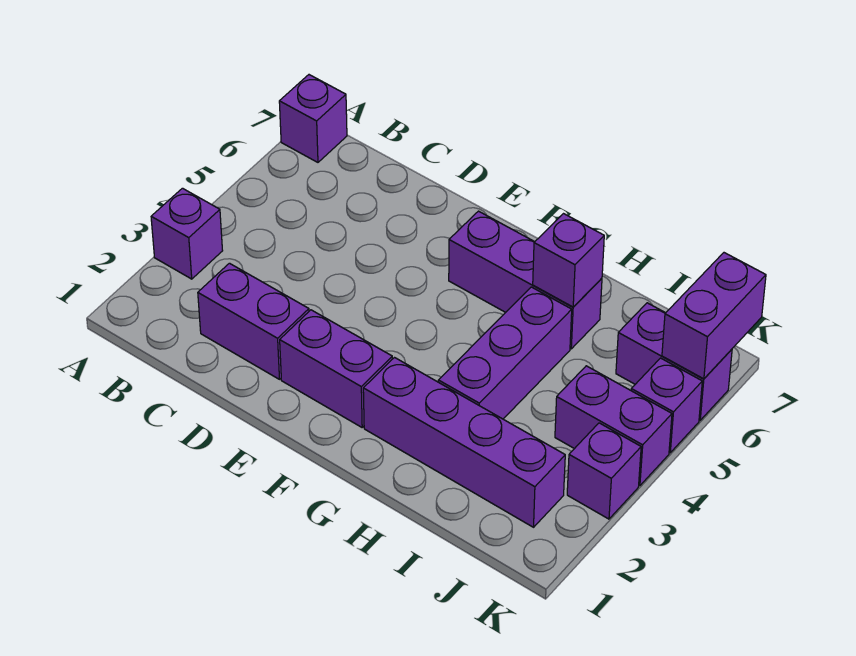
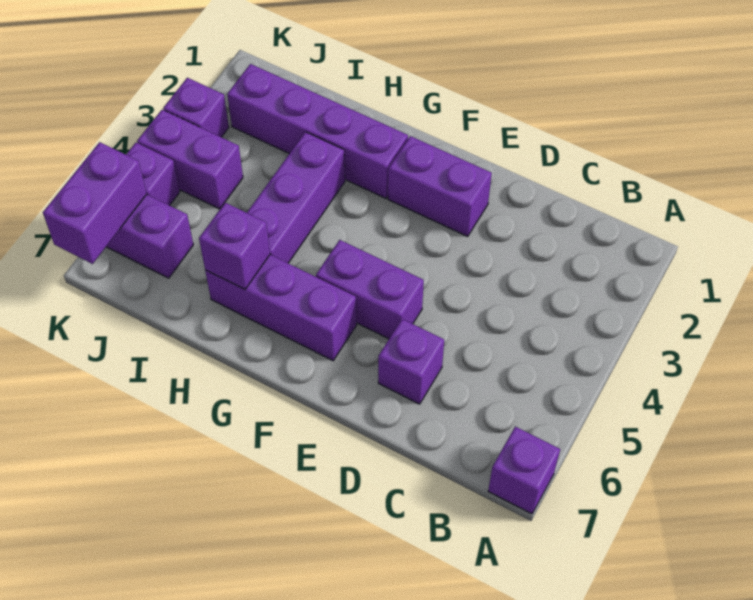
purple brick A3 level 1 -> purple brick D6 level 1
purple brick C2:D2 level 1 -> purple brick E5:F5 level 1

